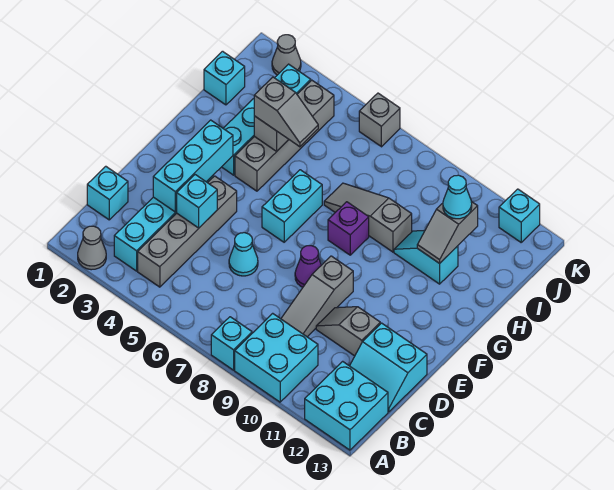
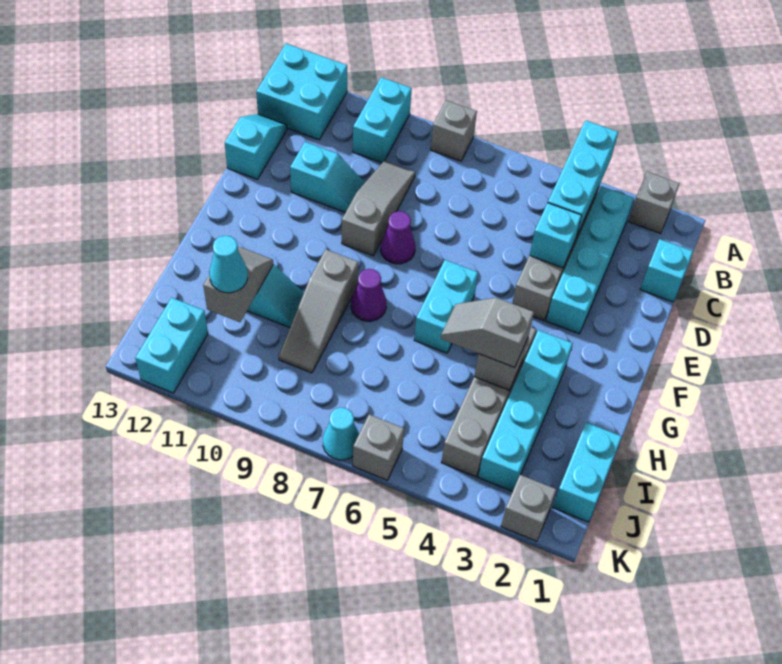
grey cone A2 level 1 -> grey brick A2 level 1
cyan brick A8 level 1 -> grey brick A8 level 1
cyan brick A9:B10 level 1 -> cyan brick A10:B10 level 1
cyan slope C12:D13 level 1 top D -> cyan slope C13:D13 level 1 top D
cyan brick D3:F3 level 2 -> cyan brick A4:C4 level 2
cyan cone D6 level 1 -> cyan cone K7 level 1
grey slope D10:D11 level 1 top 11 -> cyan slope D10:D11 level 1 top 11
purple brick G8 level 1 -> purple cone G8 level 1
grey slope H7:H9 level 1 top 9 -> grey slope G9:I9 level 1 top G
cyan brick I1 level 1 -> cyan brick I1:J1 level 1
grey cone K2 level 1 -> grey brick K2 level 1
cyan brick K12 level 1 -> cyan brick J12:K12 level 1

